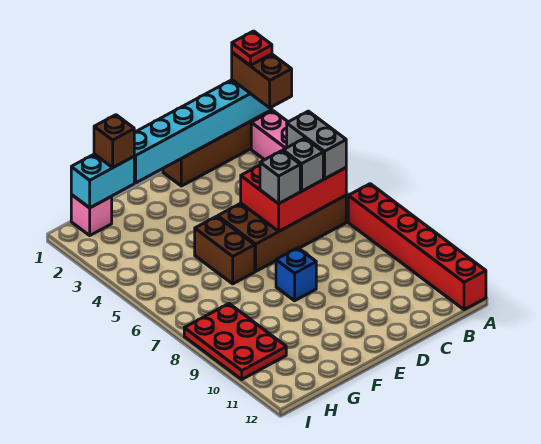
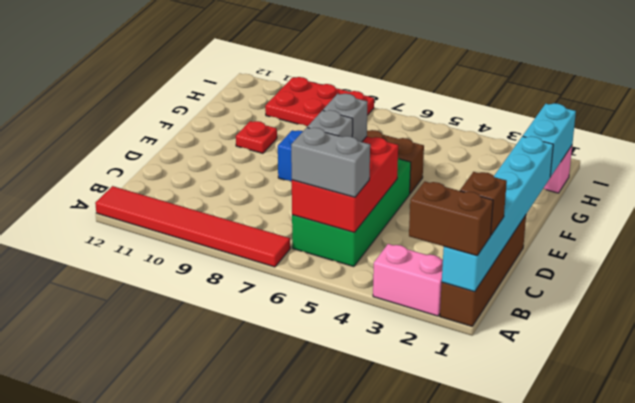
red plate A1 level 4 -> red plate F10 level 1
red brick A7:A12 level 1 -> red tile A7:A12 level 1
brown brick B5:E6 level 1 -> green brick B5:E6 level 1
brown brick G1 level 3 -> brown brick B1 level 3

